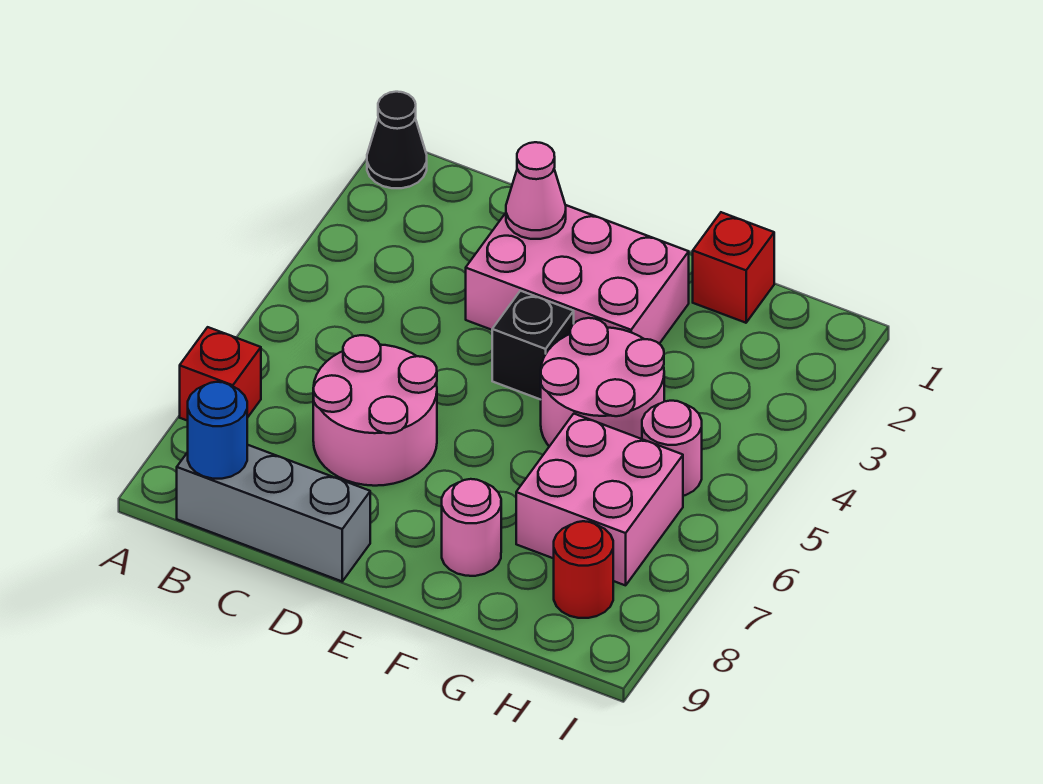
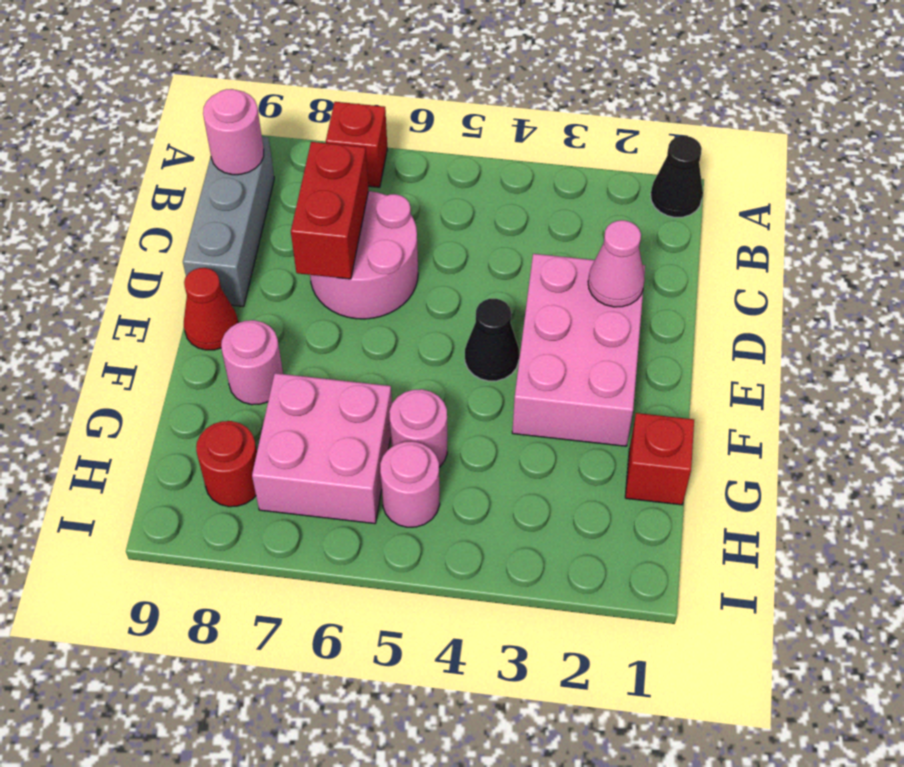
blue round brick B9 level 2 -> pink round brick B9 level 2
none -> red brick C7:D7 level 2
black brick E4 level 1 -> black cone E4 level 1
none -> red cone E9 level 1
pink round brick F4:G5 level 1 -> pink round brick G5 level 1

